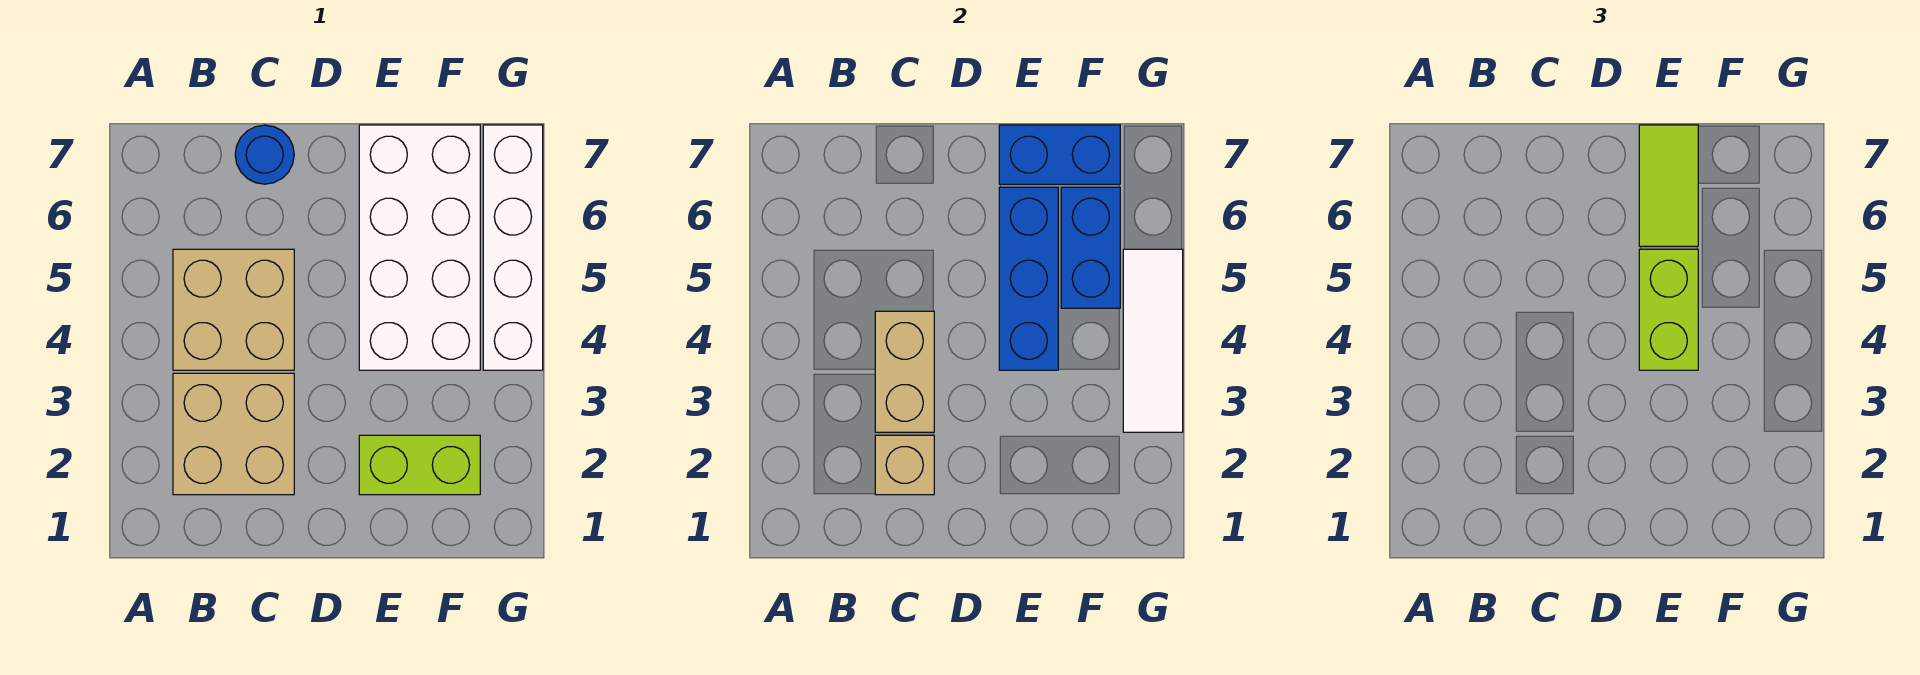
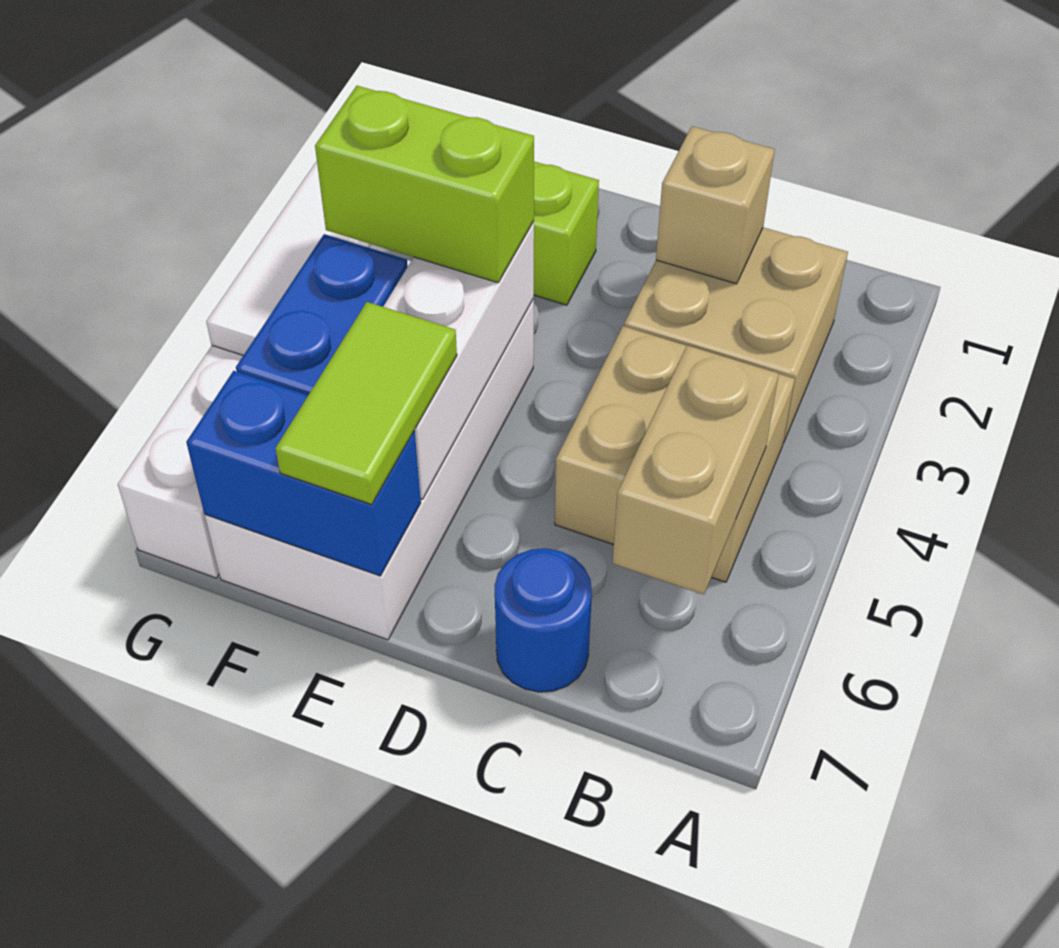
tan brick C3:C4 level 2 -> tan brick B5:B6 level 2
blue brick E4:E6 level 2 -> white brick E4:E6 level 2
lime brick E4:E5 level 3 -> lime brick E4:F4 level 3

